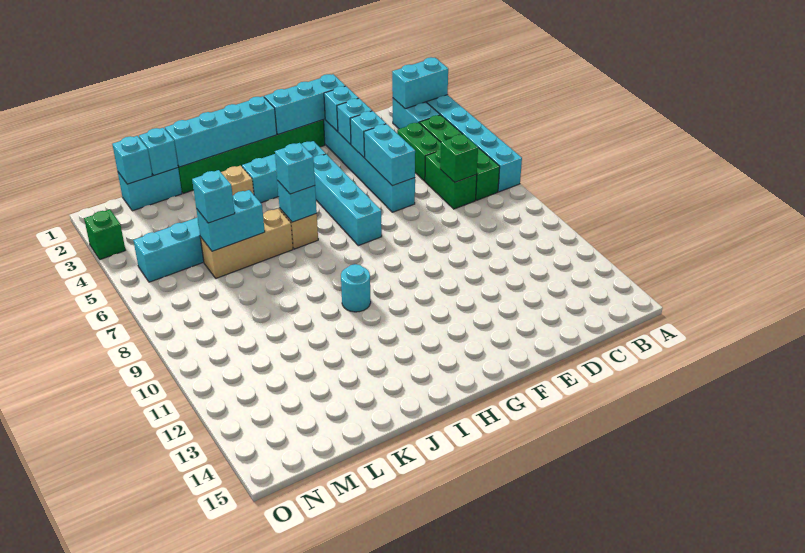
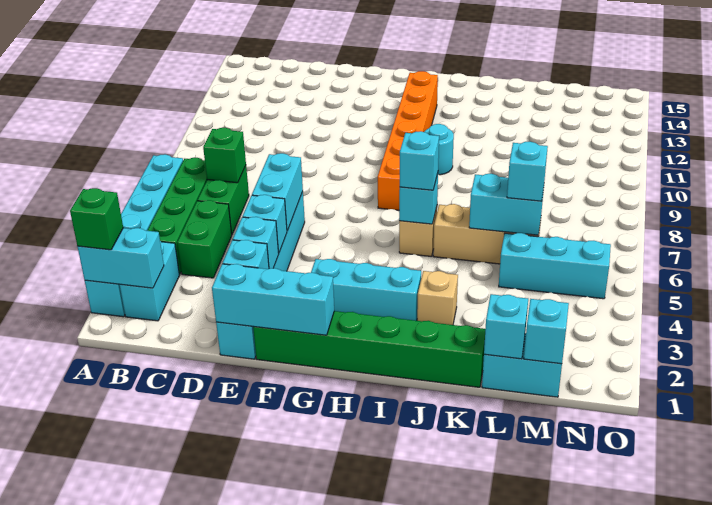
cyan brick G4:G7 level 1 -> none
cyan brick H1:K1 level 2 -> none
none -> orange brick H8:H13 level 1
green brick O3 level 1 -> green brick A2 level 3

